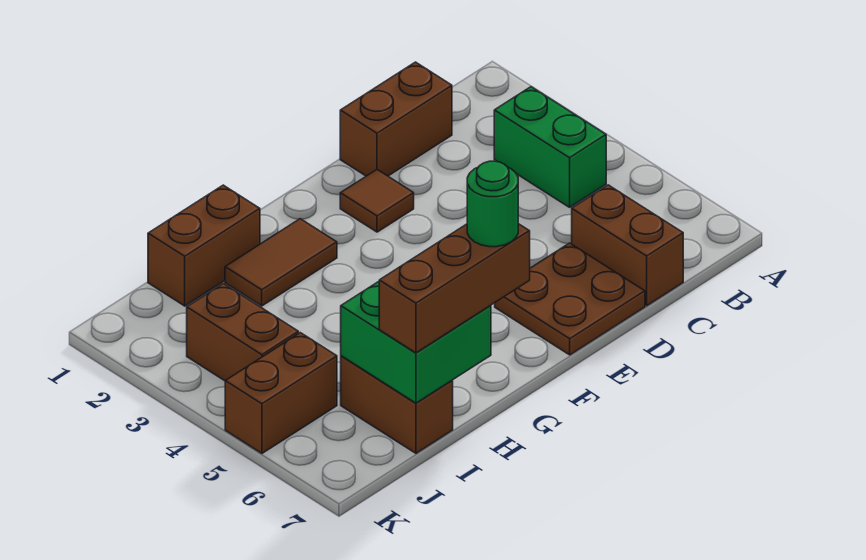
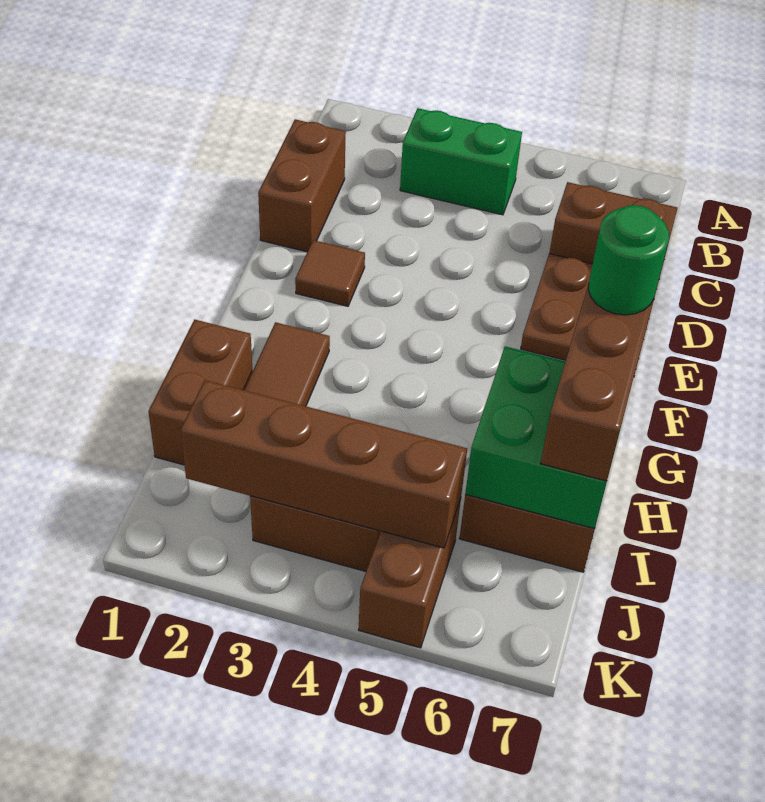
none -> brown brick J2:J5 level 2

